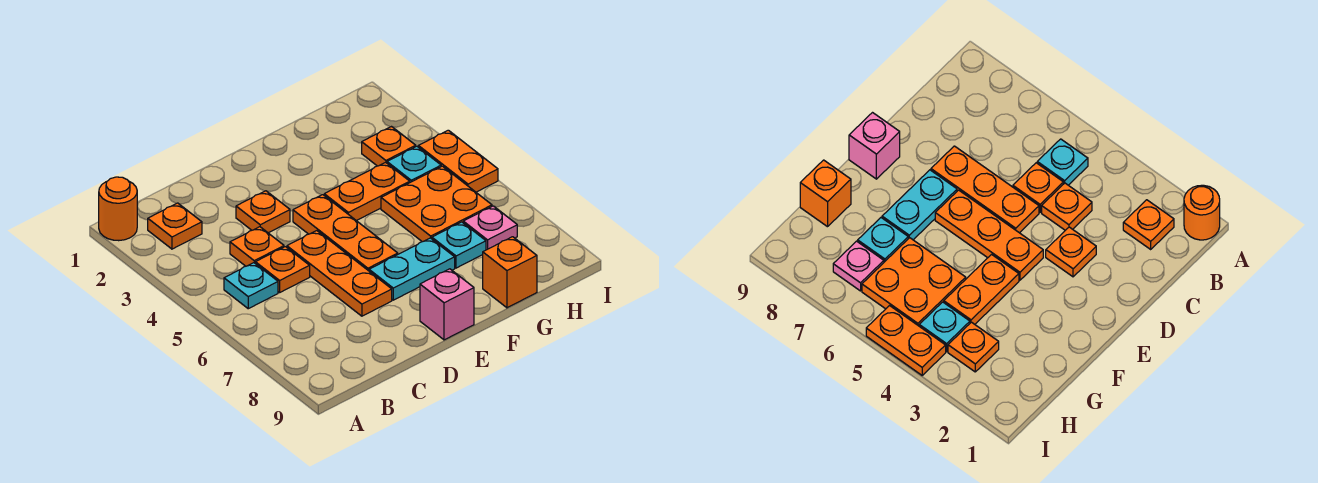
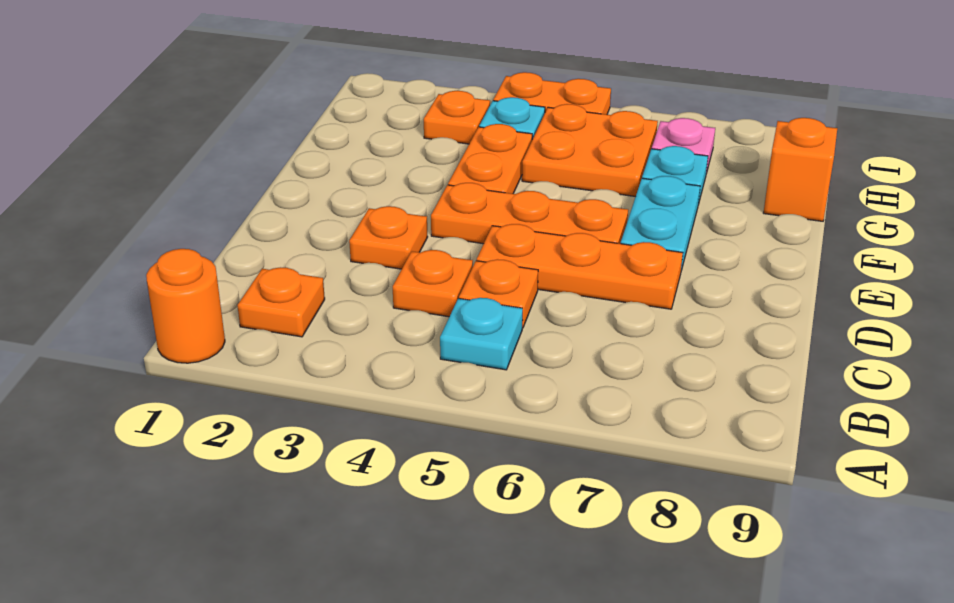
pink brick E9 level 1 -> none

